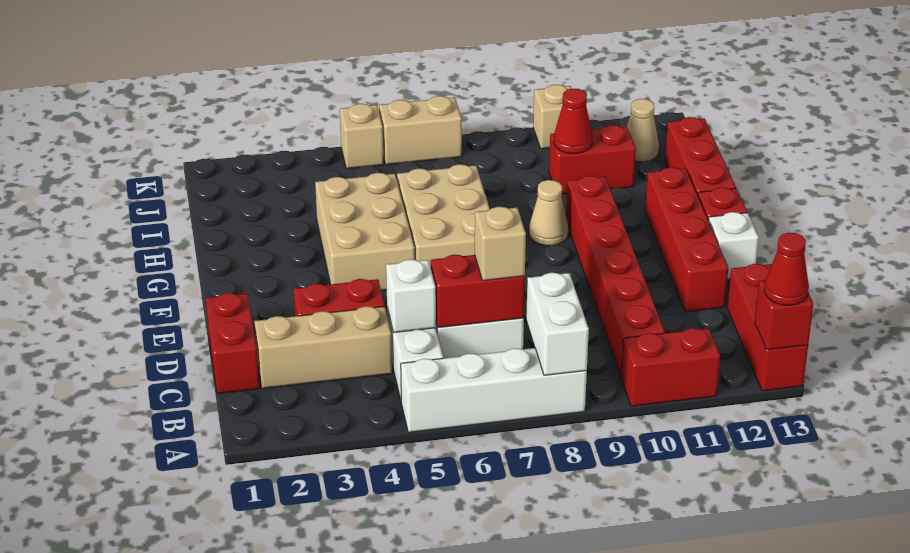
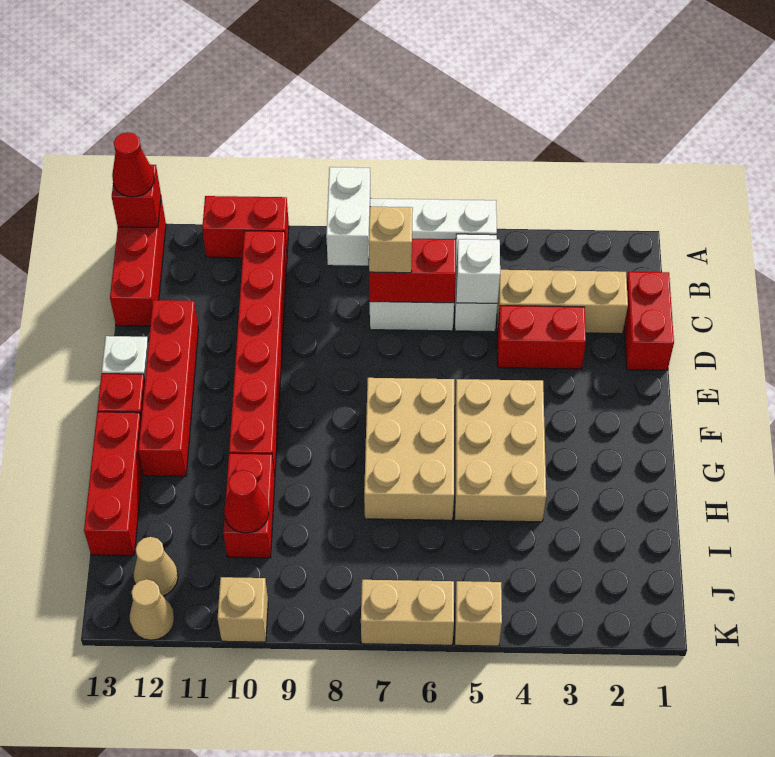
tan cone G9 level 1 -> tan cone K12 level 1
red brick I10:I11 level 1 -> red brick H10:I10 level 1

